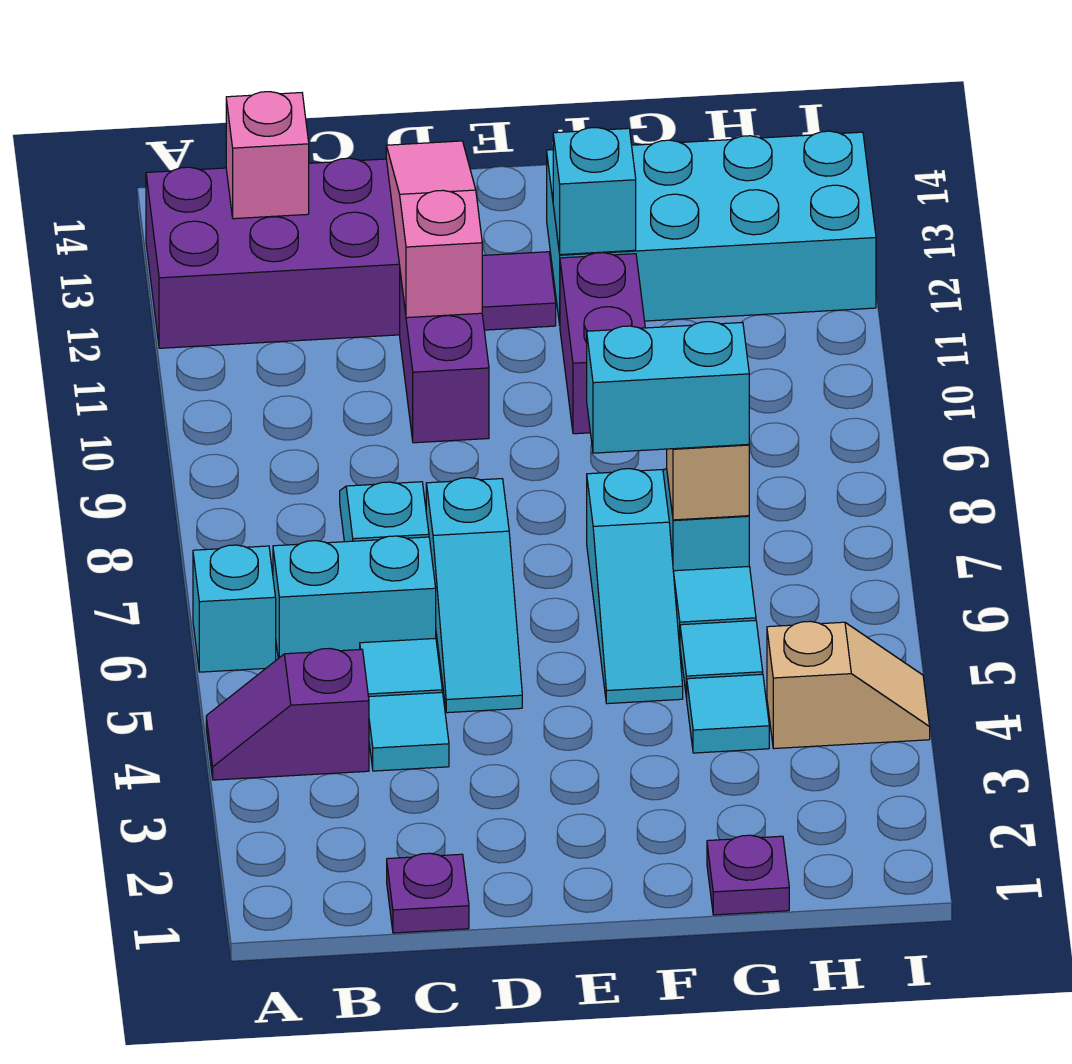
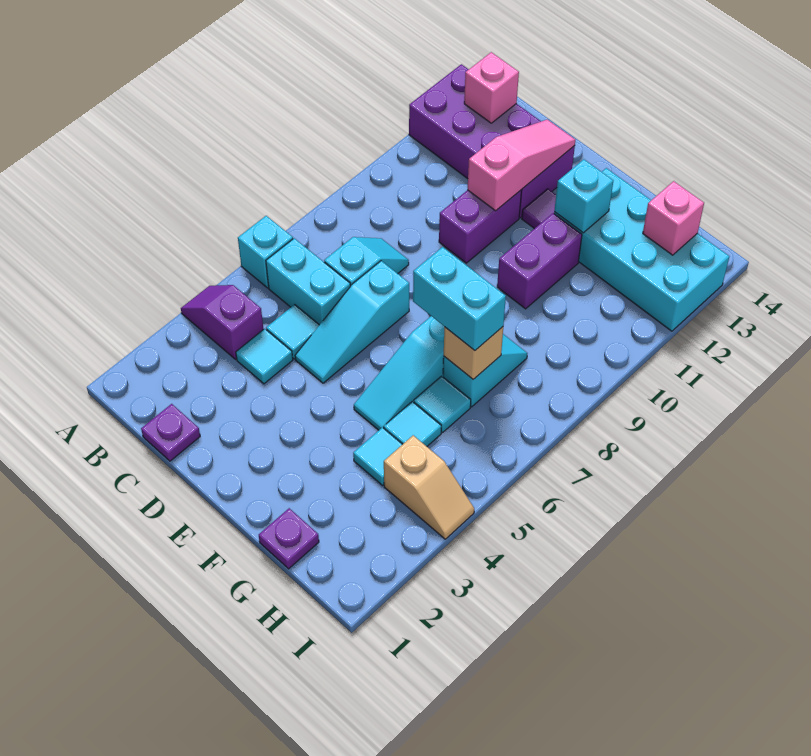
none -> pink brick H13 level 2

